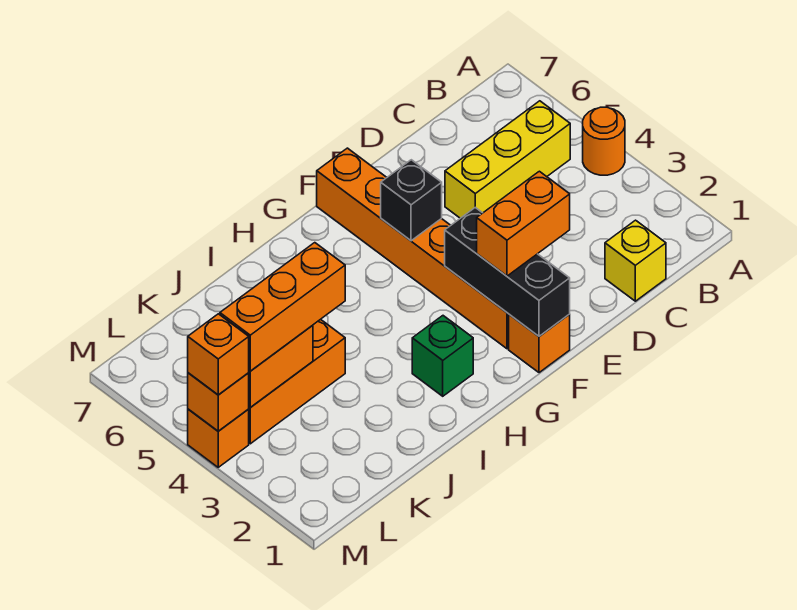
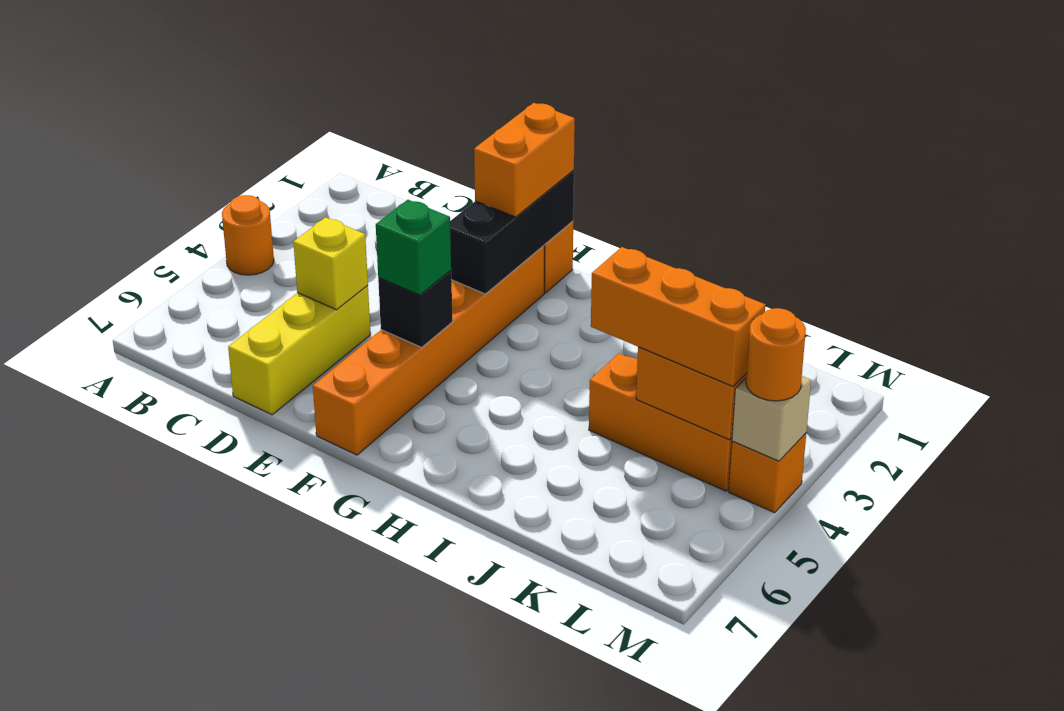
yellow brick B5:D5 level 1 -> yellow brick D5:D7 level 1
yellow brick C1 level 1 -> yellow brick D5 level 2
orange brick E2:F2 level 3 -> orange brick F1:F2 level 3
green brick H2 level 1 -> green brick F5 level 3
orange brick M4 level 2 -> tan brick M4 level 2
orange brick M4 level 3 -> orange round brick M4 level 3

